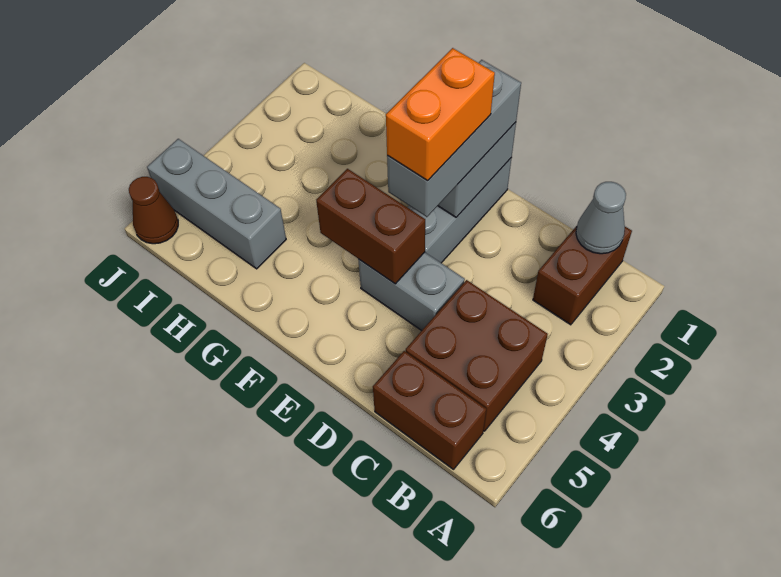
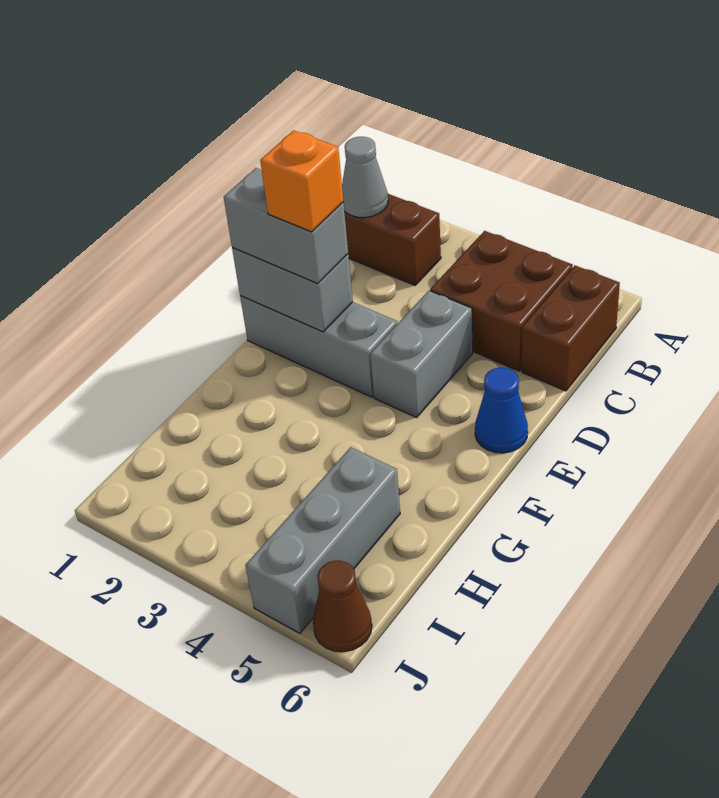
grey brick E1:E3 level 3 -> grey brick E1:E2 level 3
orange brick E2:E3 level 4 -> orange brick E2 level 4
brown brick E4:F4 level 2 -> none
none -> blue cone E6 level 1

